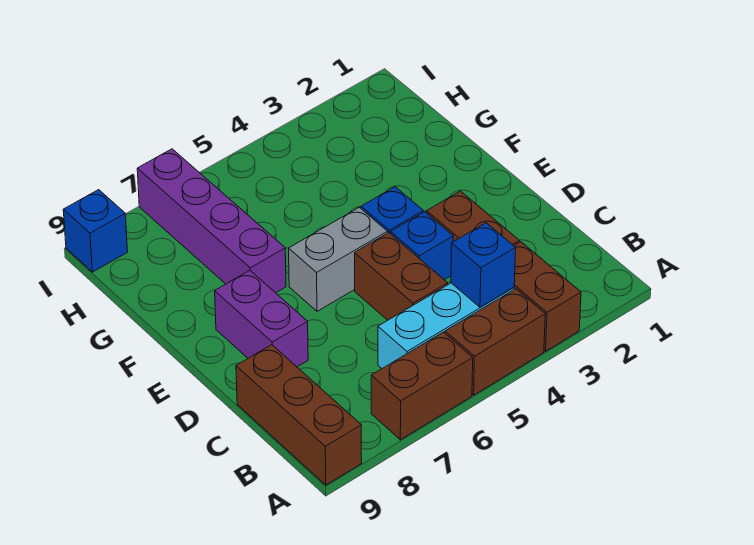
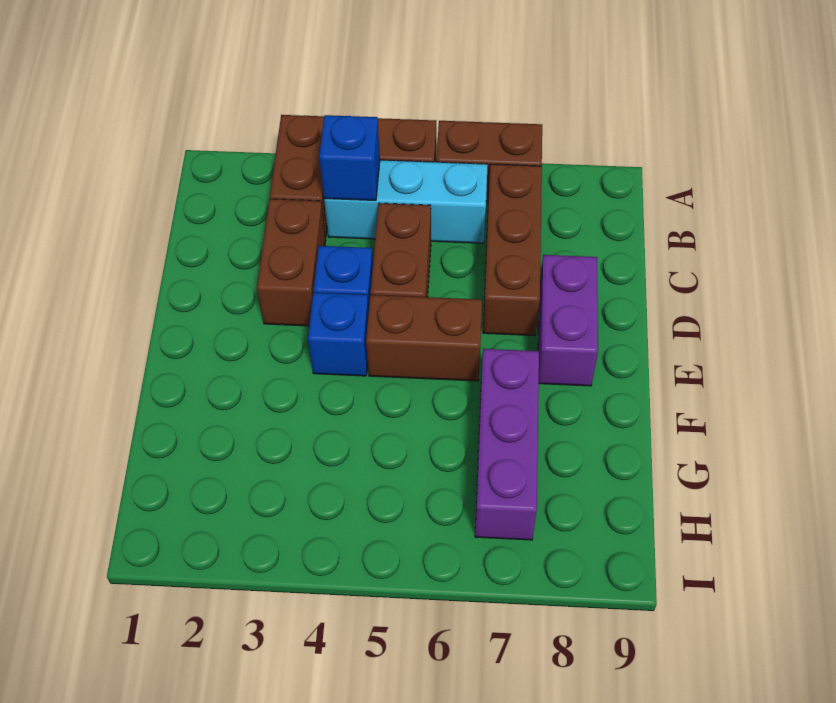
brown brick A9:C9 level 1 -> brown brick B7:D7 level 1
grey brick E5:E6 level 1 -> brown brick E5:E6 level 1
purple brick F7:I7 level 1 -> purple brick F7:H7 level 1
blue brick I9 level 1 -> none

